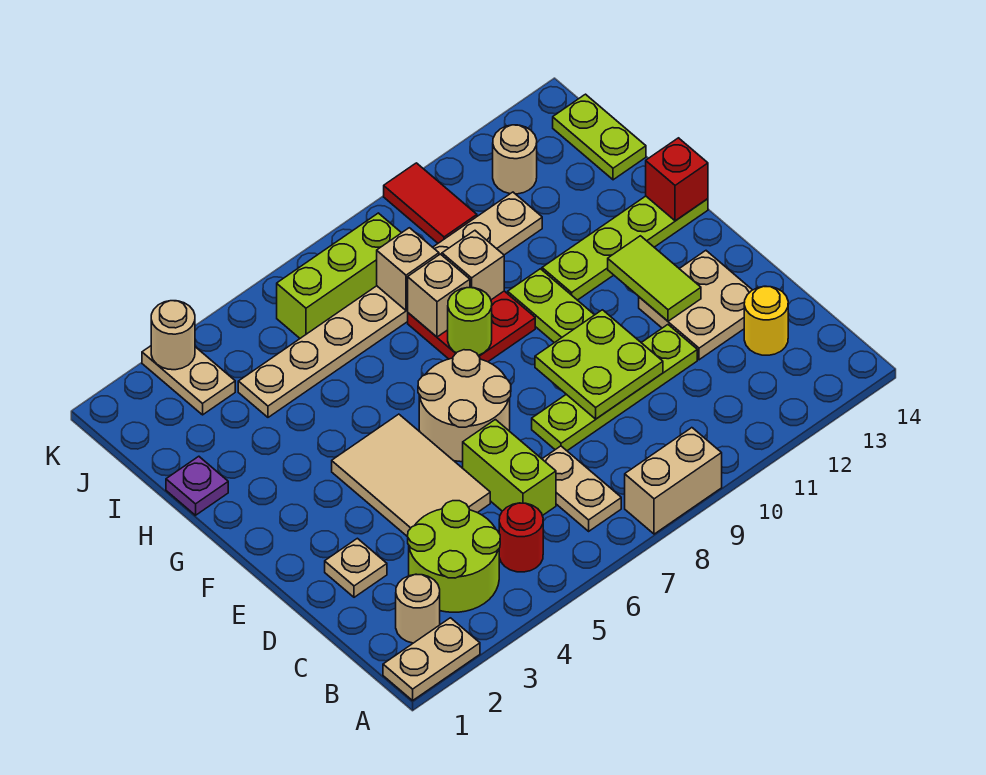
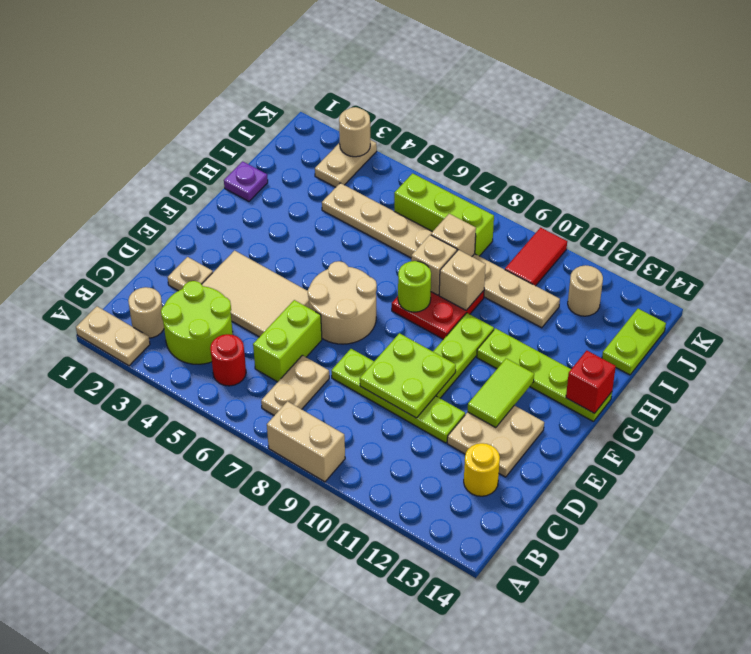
tan tile D4:F5 level 1 -> tan tile D3:E5 level 1

